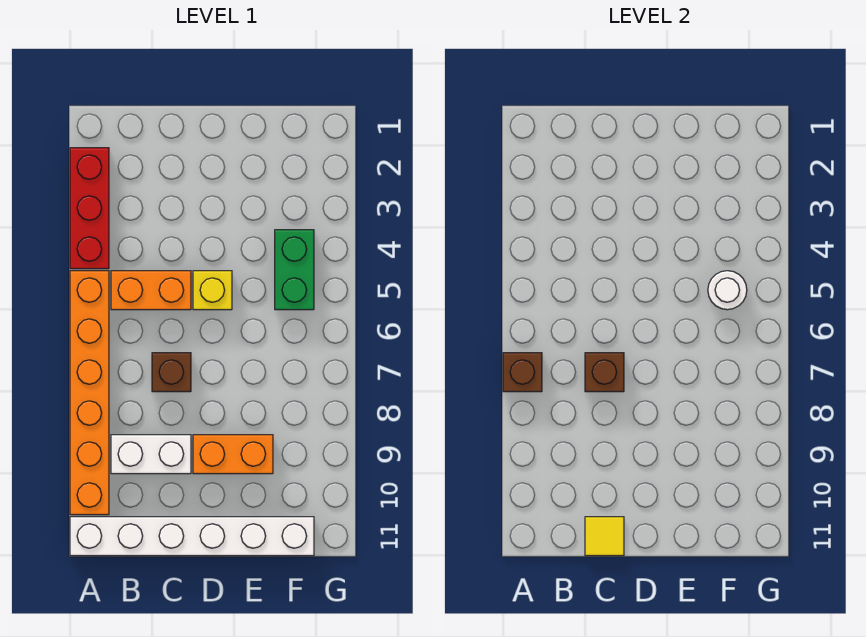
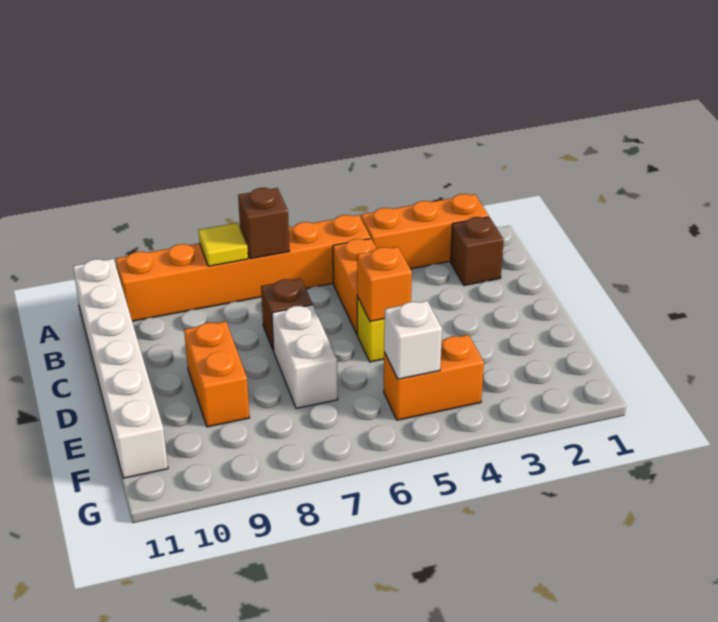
red brick A2:A4 level 1 -> orange brick A2:A4 level 1
white brick B9:C9 level 1 -> white brick D7:E7 level 1
brown brick C7 level 2 -> brown brick B2 level 1
yellow tile C11 level 2 -> yellow tile A8 level 2
none -> orange brick D5 level 2
green brick F4:F5 level 1 -> orange brick F4:F5 level 1
white round brick F5 level 2 -> white brick F5 level 2

